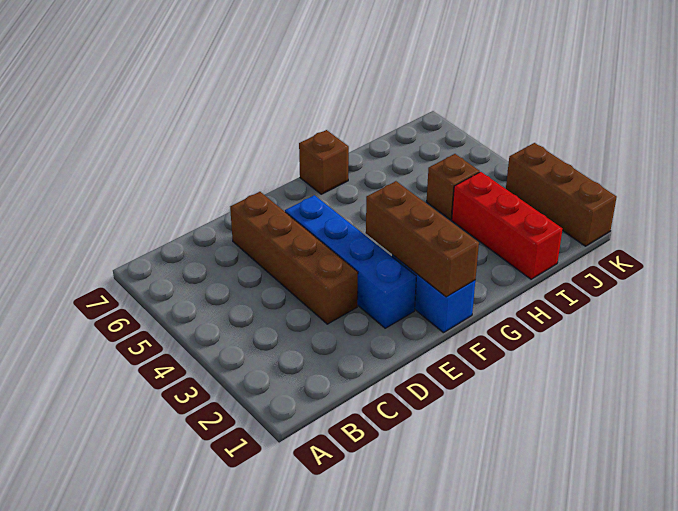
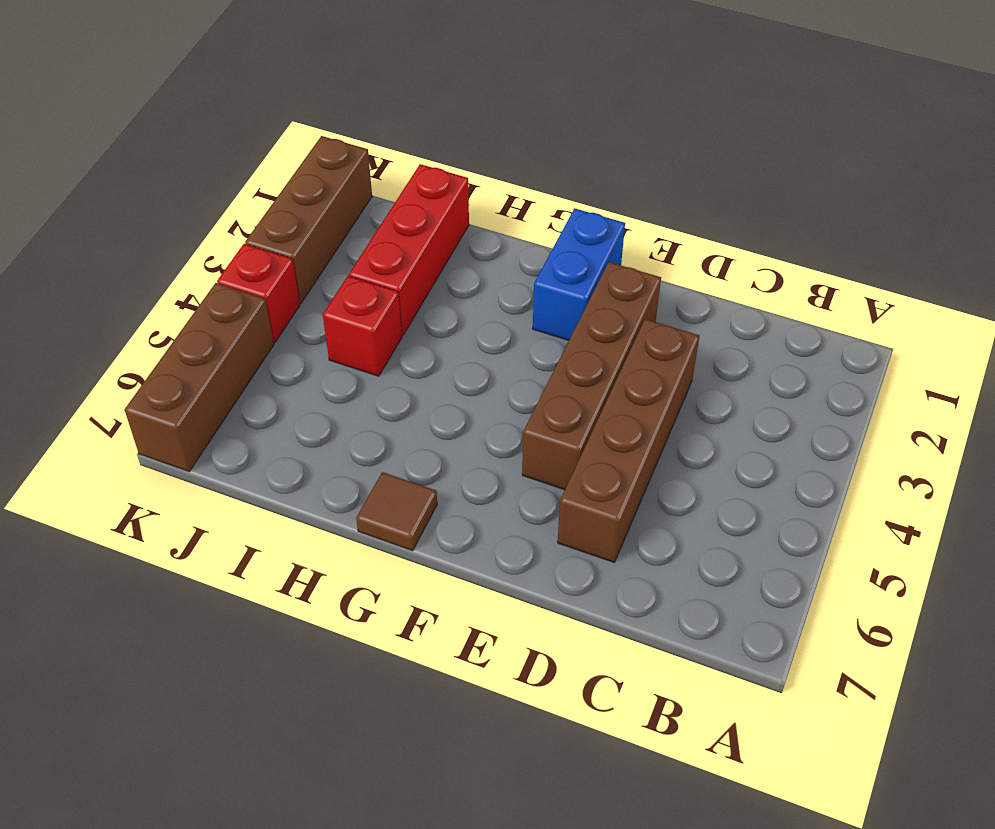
blue brick E2:E5 level 1 -> brown brick E2:E5 level 1
brown brick F1:F3 level 2 -> brown brick K5:K7 level 1
brown brick G7 level 1 -> brown tile G7 level 1
brown brick I4 level 1 -> red brick I4 level 1
none -> red brick K4 level 1

